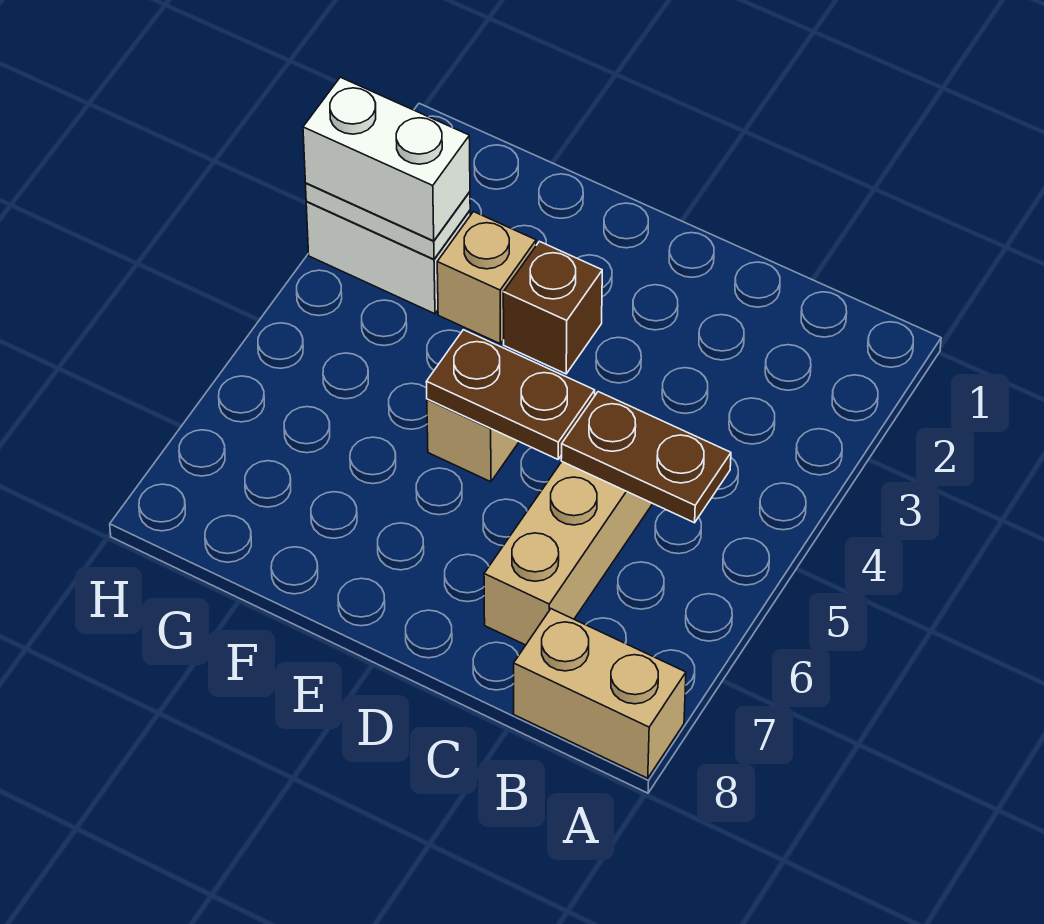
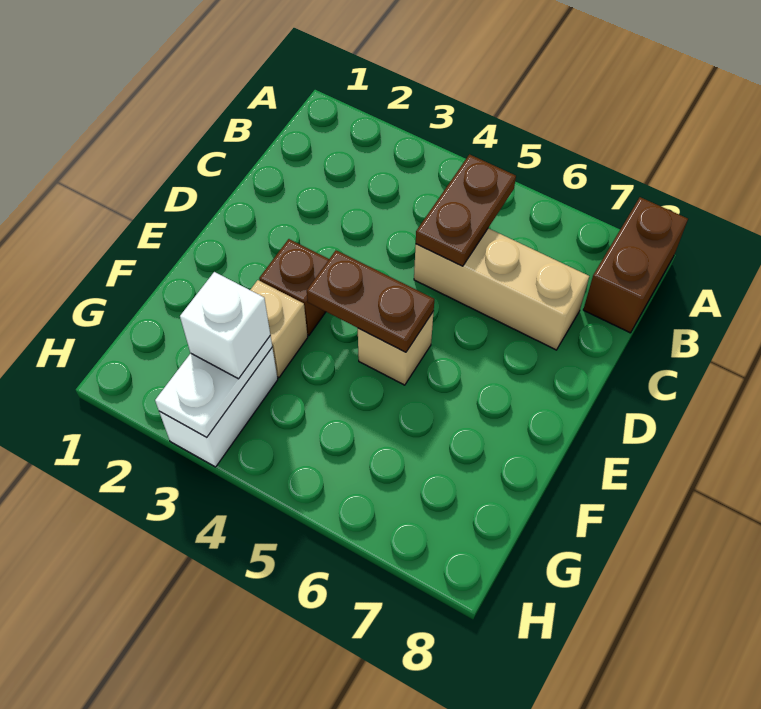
tan brick A8:B8 level 1 -> brown brick A8:B8 level 1
brown plate D5:E5 level 2 -> brown plate E4:E5 level 2
white brick G3:H3 level 3 -> white brick G3 level 3

